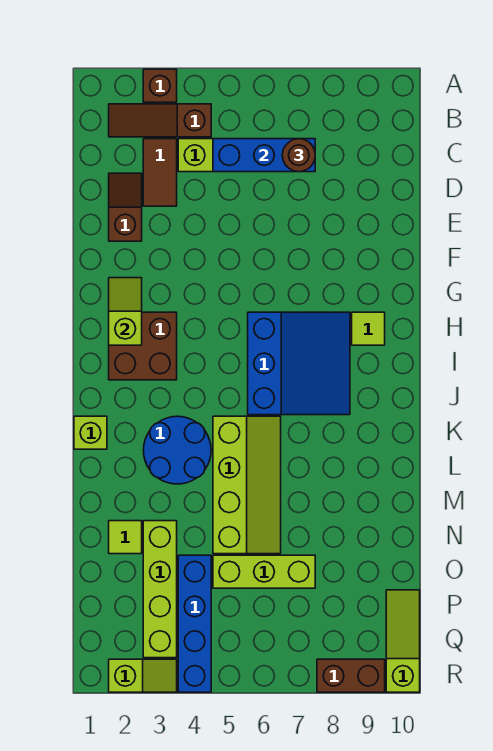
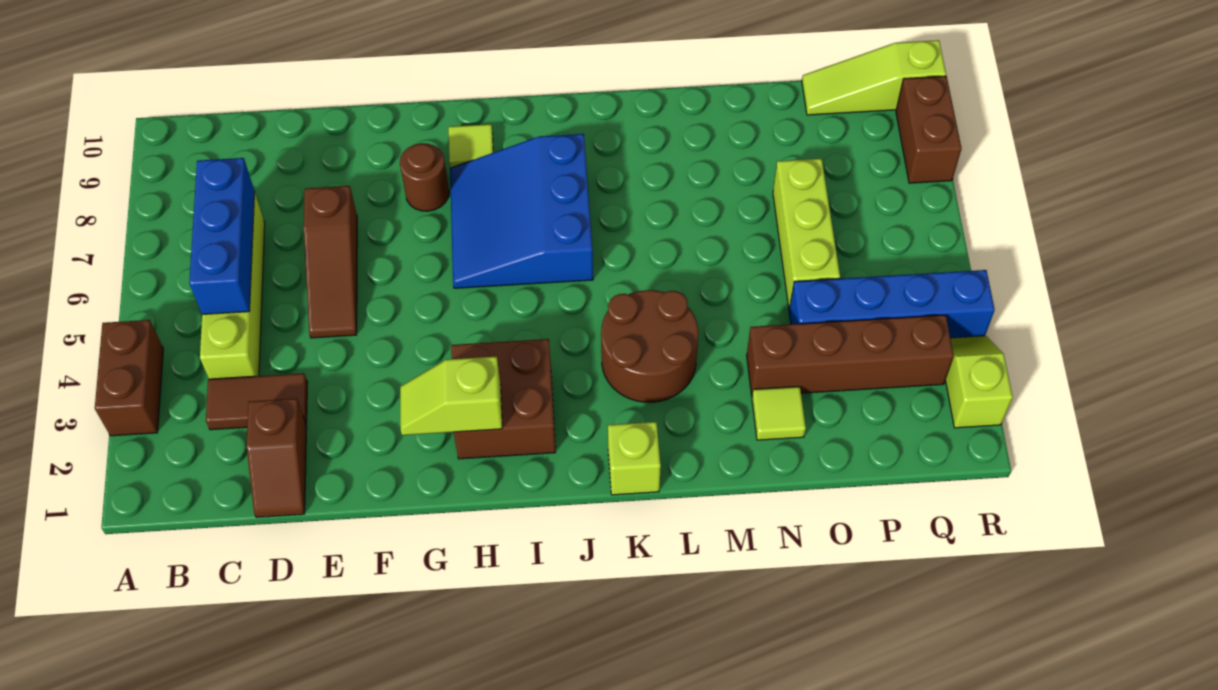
brown brick A3 level 1 -> brown brick A3:A4 level 1
brown slope B2:B4 level 1 top 4 -> brown slope E5:E7 level 1 top 7
brown round brick C7 level 3 -> brown round brick G8 level 1
brown slope D2:E2 level 1 top E -> brown slope D1:D2 level 1 top 2
blue slope H6:J8 level 1 top 6 -> blue slope H6:J8 level 1 top J
blue round brick K3:L4 level 1 -> brown round brick K3:L4 level 1
lime slope K5:N6 level 1 top 5 -> none
lime brick N3:Q3 level 1 -> brown brick N3:Q3 level 1

